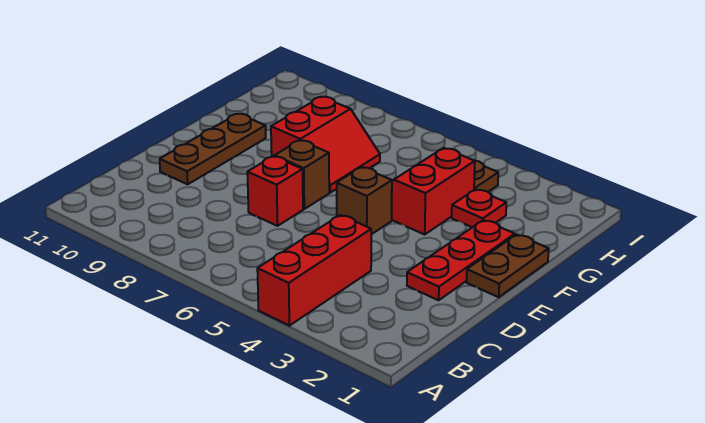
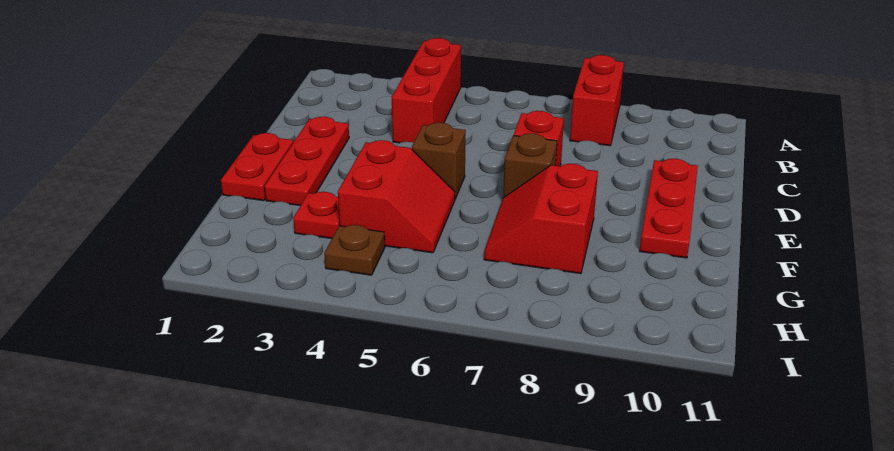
none -> red brick A8:B8 level 1
brown plate D10:F10 level 1 -> red plate D10:F10 level 1
brown plate E1:F1 level 1 -> red plate E1:F1 level 1

